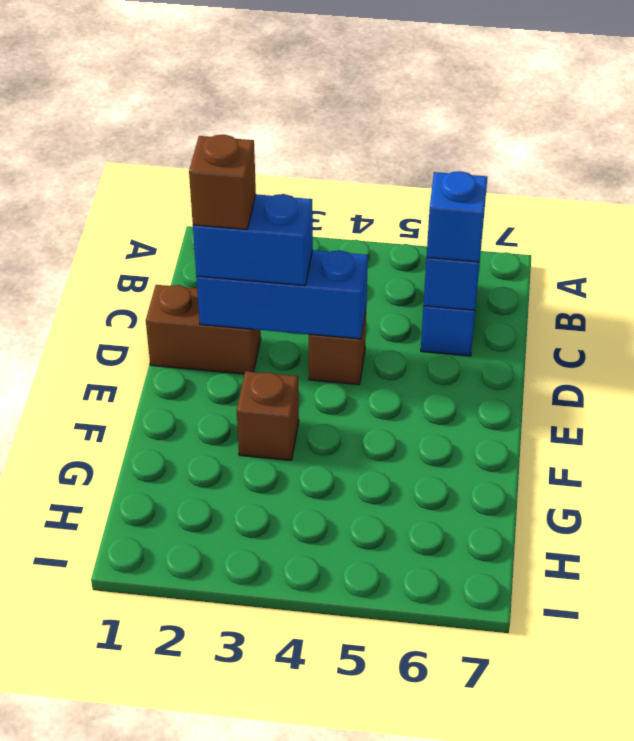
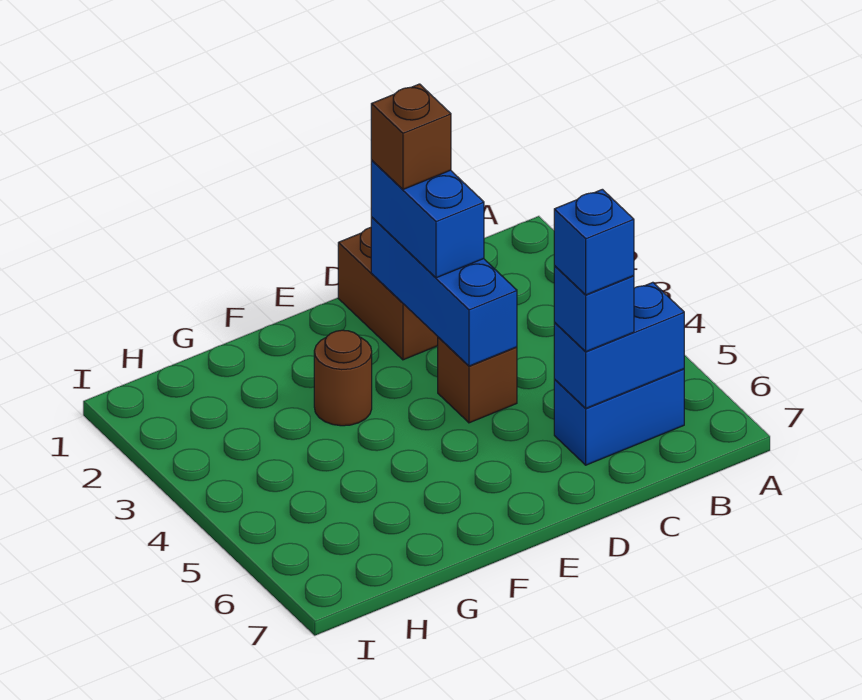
none -> blue brick C6 level 4
brown brick F3 level 1 -> brown round brick F3 level 1

